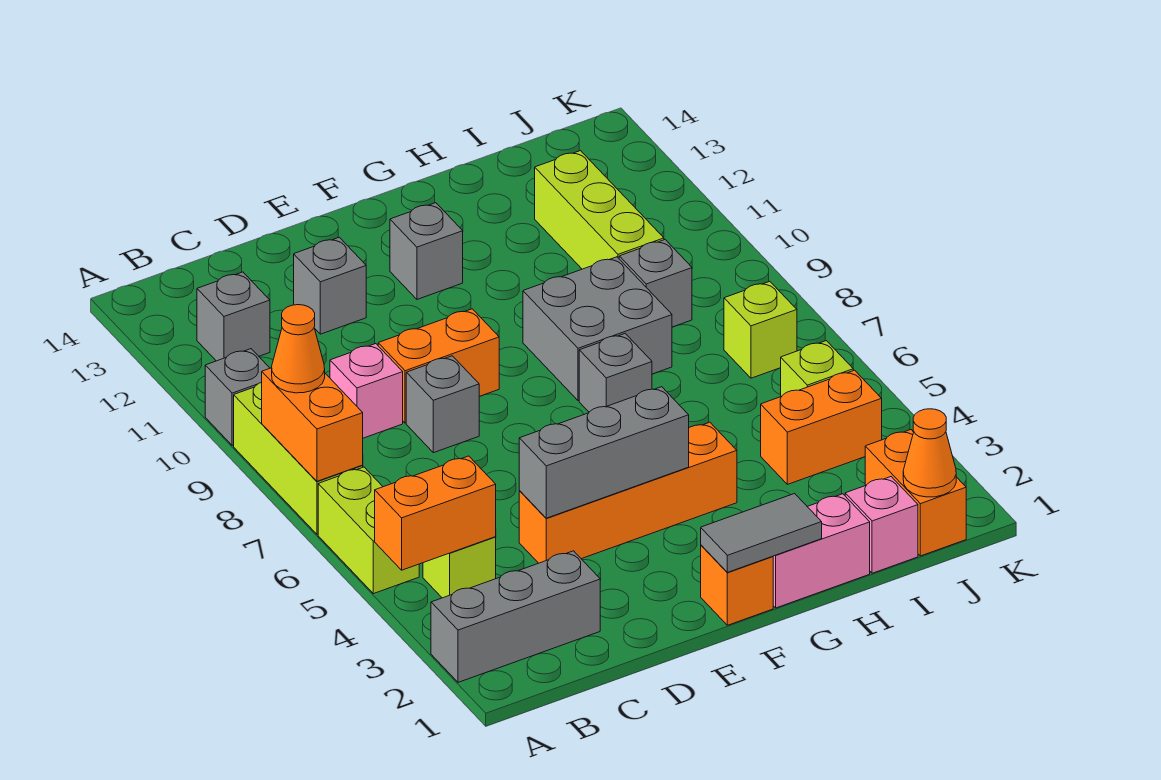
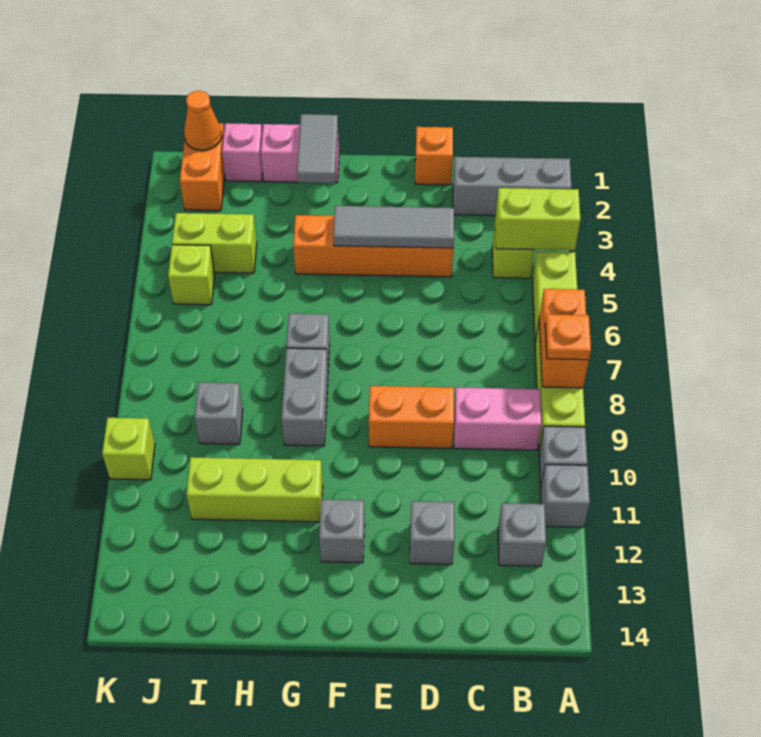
orange brick A4:B4 level 2 -> lime brick A4:B4 level 2
orange cone A8 level 3 -> orange plate A8 level 3
pink brick C9 level 1 -> pink brick B9:C9 level 1
grey brick D4:F4 level 2 -> grey tile D4:F4 level 2
grey brick D8 level 1 -> grey brick A11 level 1
orange brick F1 level 1 -> orange brick D1 level 1
grey tile F1:G1 level 2 -> grey tile G1:G2 level 2
grey brick G8:H9 level 1 -> grey brick G8:G9 level 1
orange brick I4:J4 level 1 -> lime brick I4:J4 level 1
lime brick I10:I12 level 1 -> lime brick G11:I11 level 1
lime brick J7 level 1 -> lime brick K10 level 1

